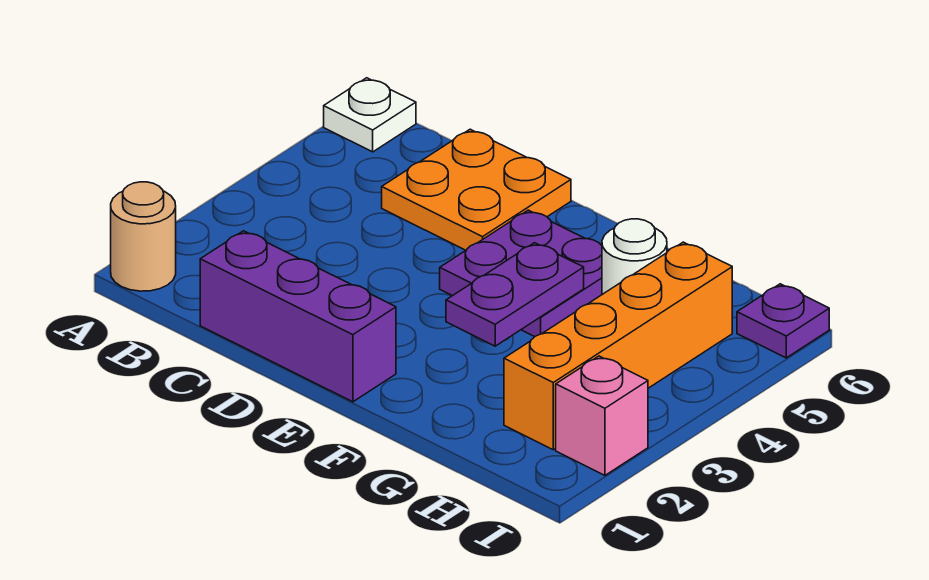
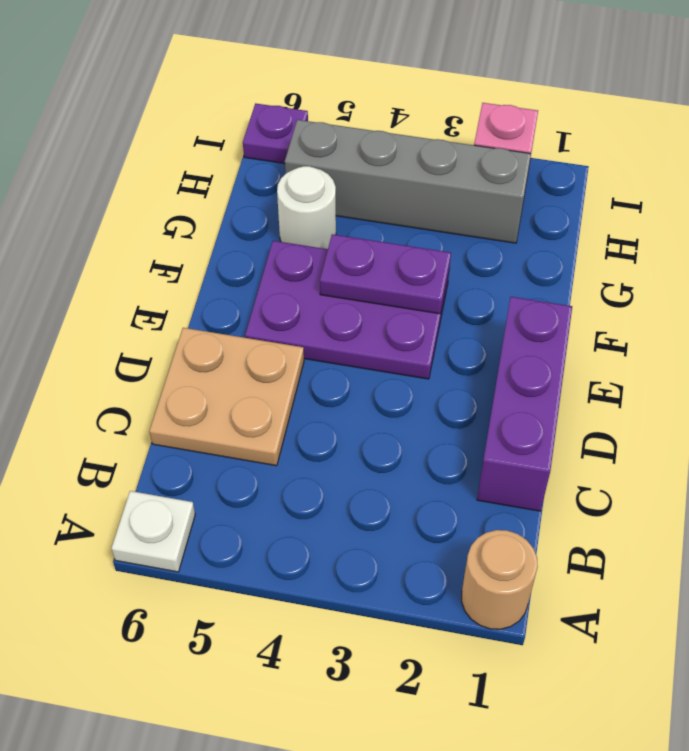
orange plate C5:D6 level 1 -> tan plate C5:D6 level 1
purple plate E4:F5 level 1 -> purple plate E3:F5 level 1
orange brick H2:H5 level 1 -> grey brick H2:H5 level 1

